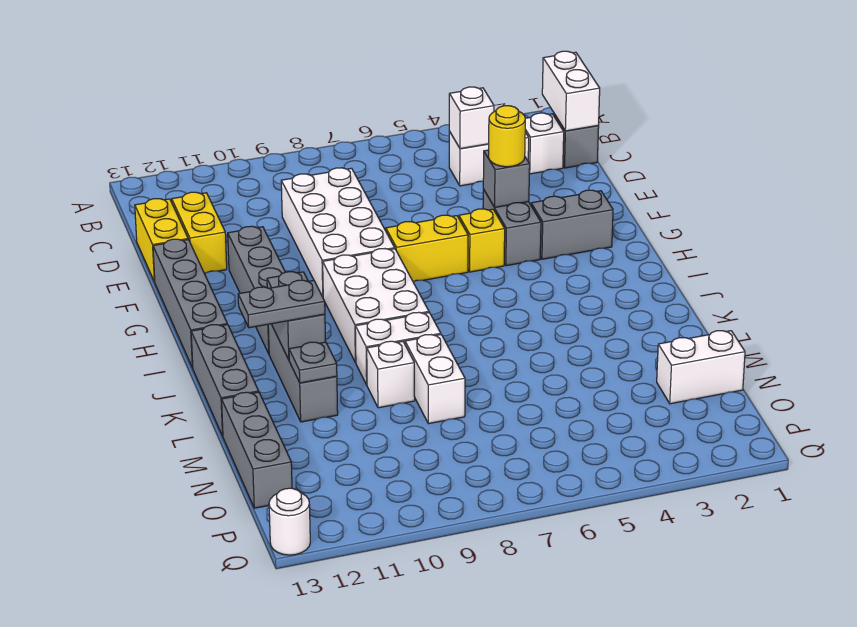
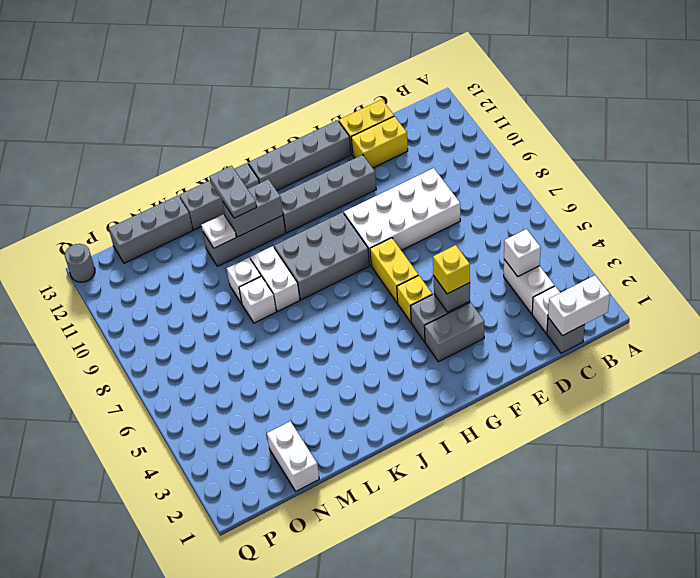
yellow round brick F4 level 3 -> yellow brick F4 level 3
grey brick G2:G3 level 1 -> grey brick F3:G3 level 1
white brick H8:J9 level 1 -> grey brick H8:J9 level 1
white brick L8:M8 level 1 -> white brick L8 level 1
grey plate L11 level 2 -> white plate L11 level 2
white round brick Q13 level 1 -> grey round brick Q13 level 1

